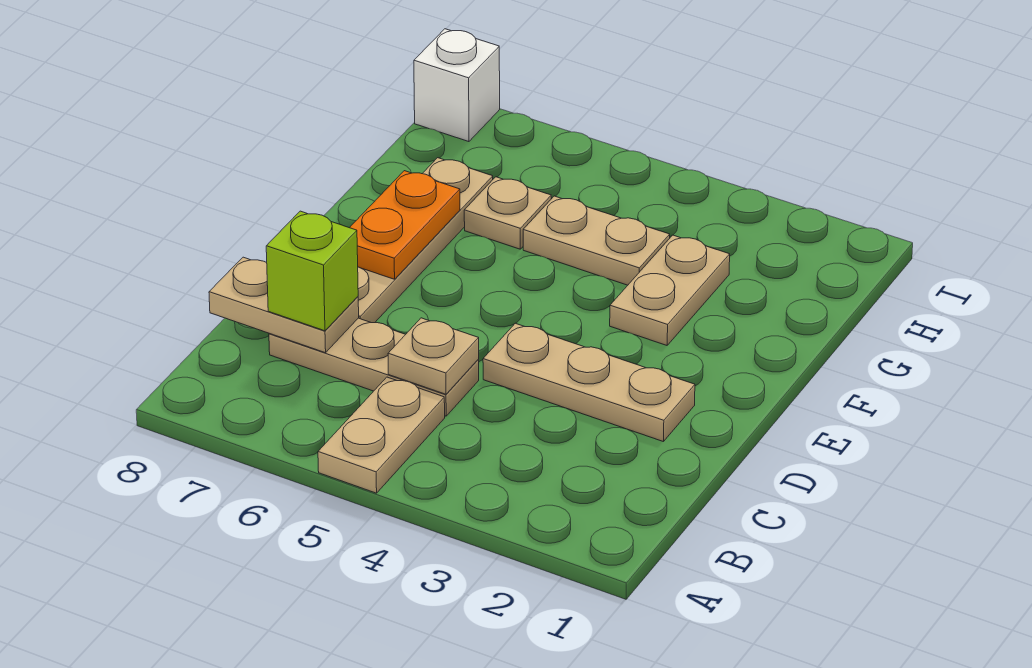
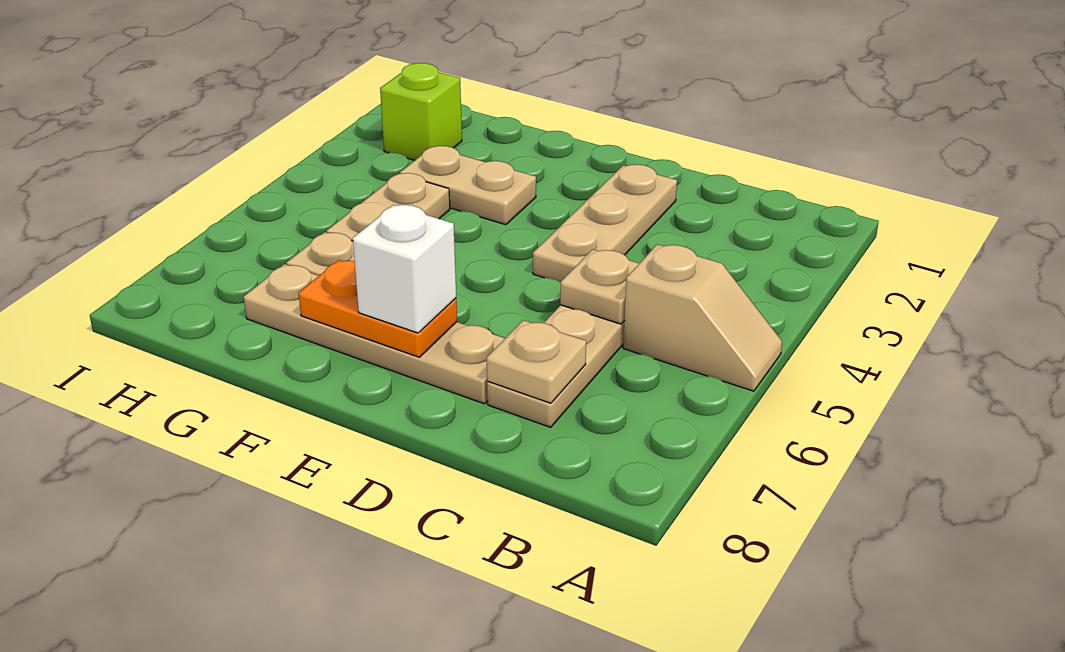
tan plate A5:B5 level 1 -> tan slope A5:B5 level 1 top B
tan plate C7:C8 level 2 -> tan plate C7 level 2
lime brick C7 level 3 -> lime brick H2 level 1
white brick I8 level 1 -> white brick E7 level 3

